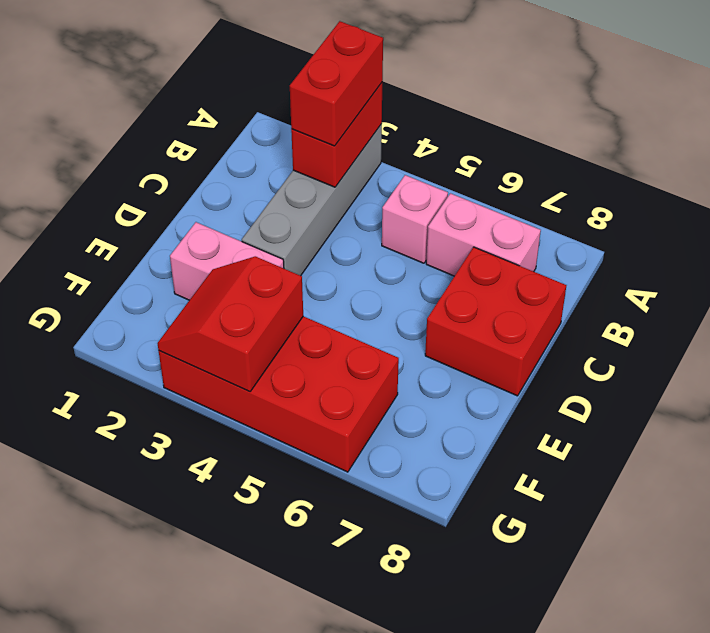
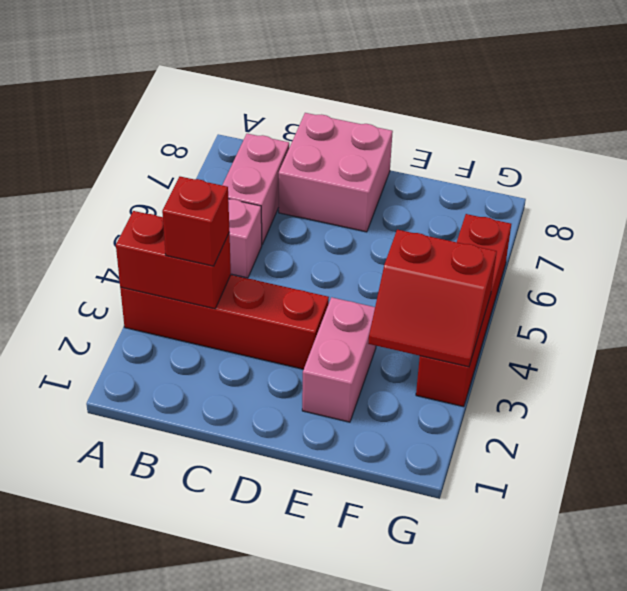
grey brick A3:D3 level 1 -> red brick A3:D3 level 1
red brick A3:B3 level 3 -> red brick B3 level 3
red brick C7:D8 level 1 -> pink brick C7:D8 level 1
red brick F3:G6 level 1 -> red brick G3:G6 level 1

